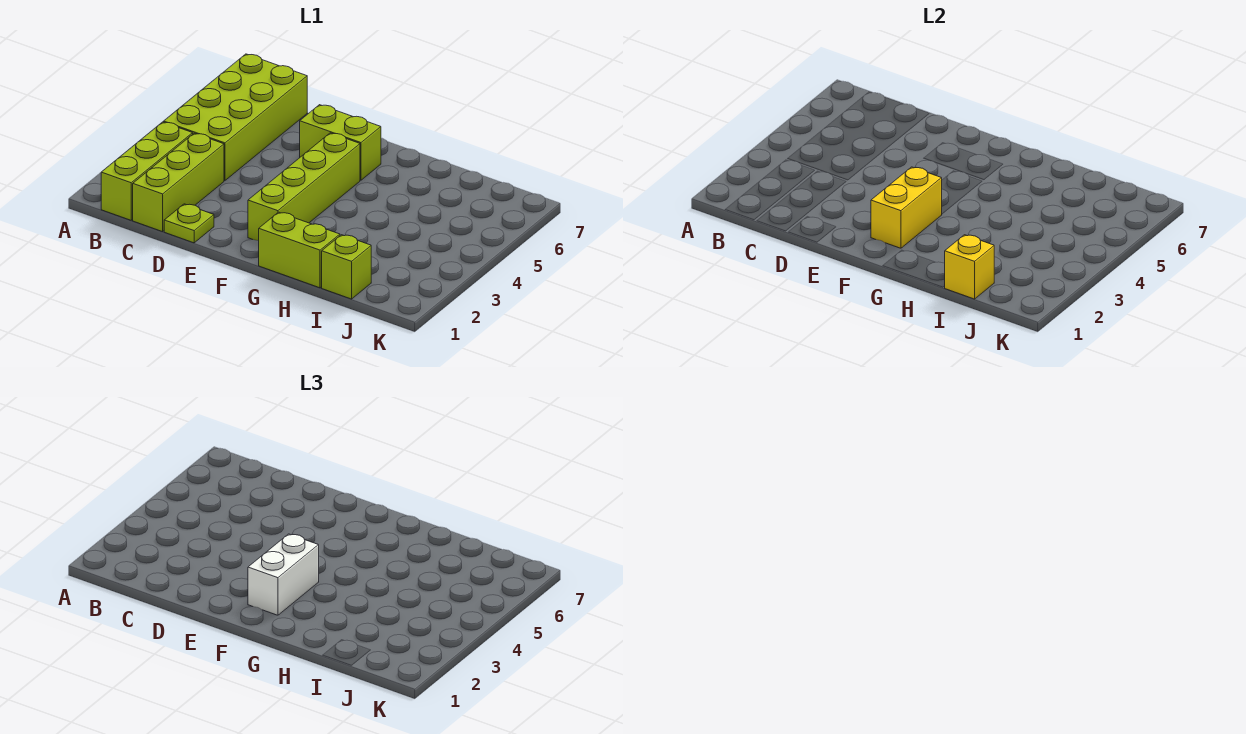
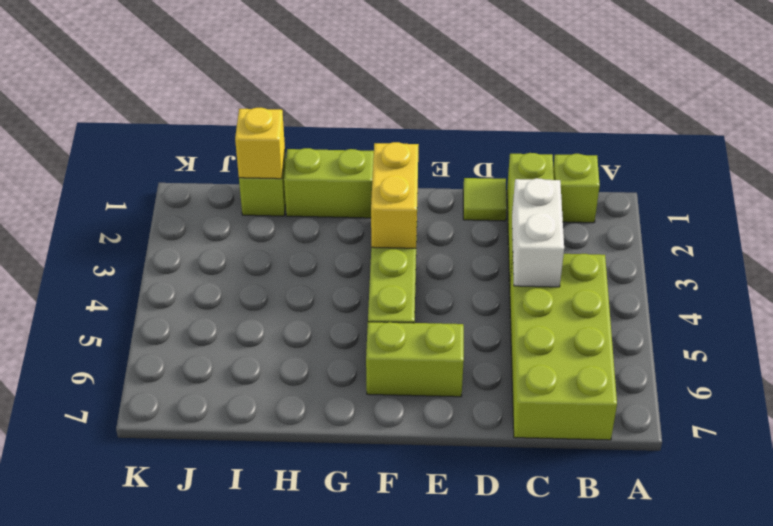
lime brick B1:B3 level 1 -> lime brick B1 level 1
lime plate D1 level 1 -> lime tile D1 level 1
white brick F2:F3 level 3 -> white brick C3:C4 level 2

